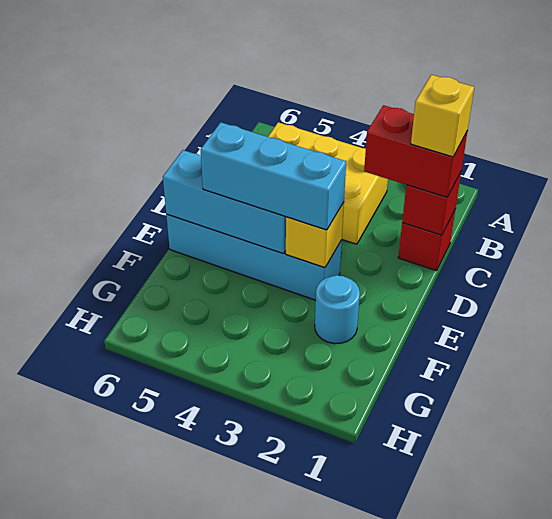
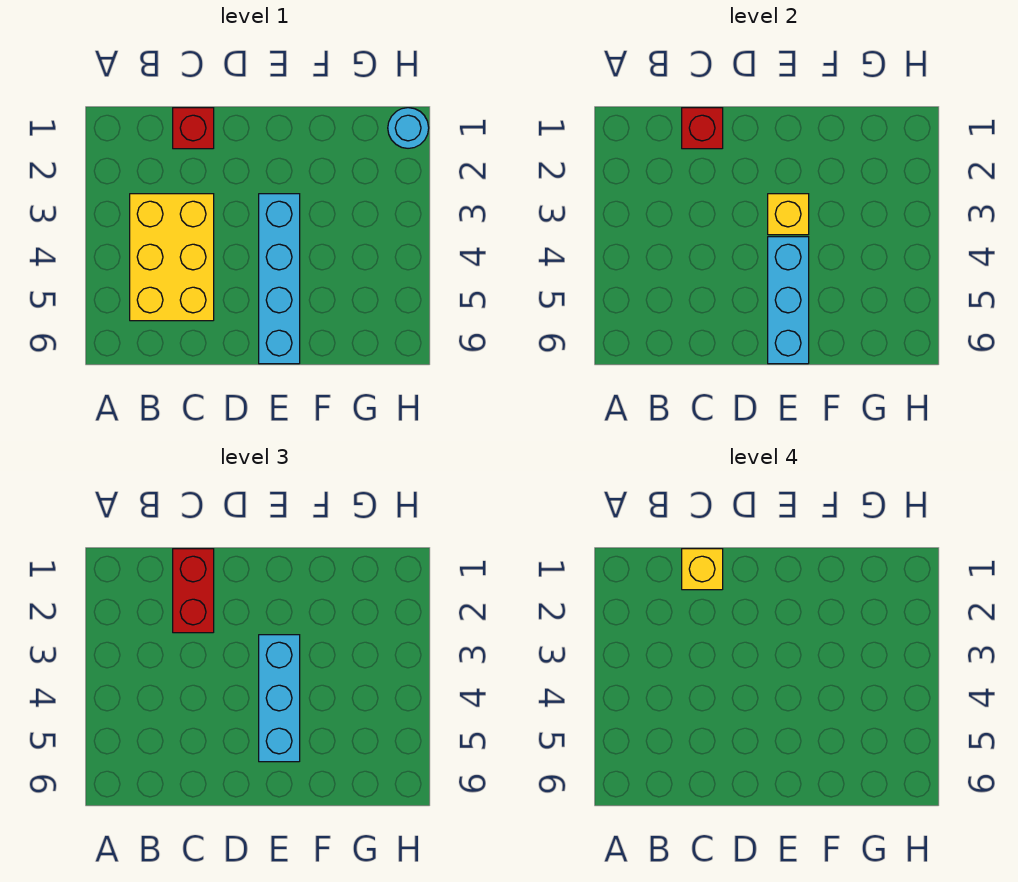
cyan round brick F2 level 1 -> cyan round brick H1 level 1

